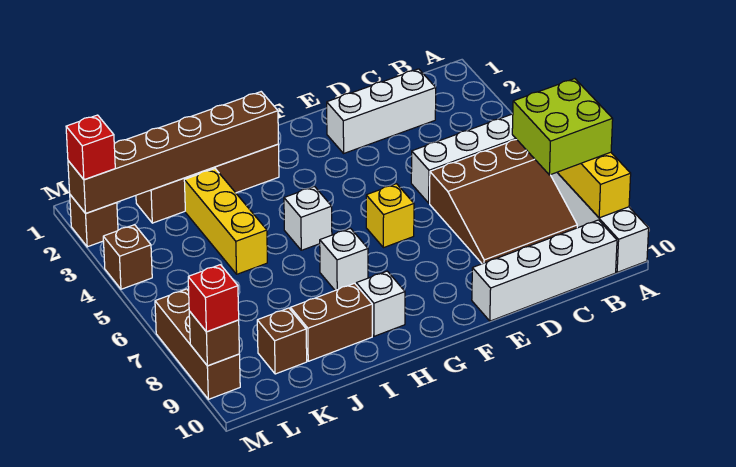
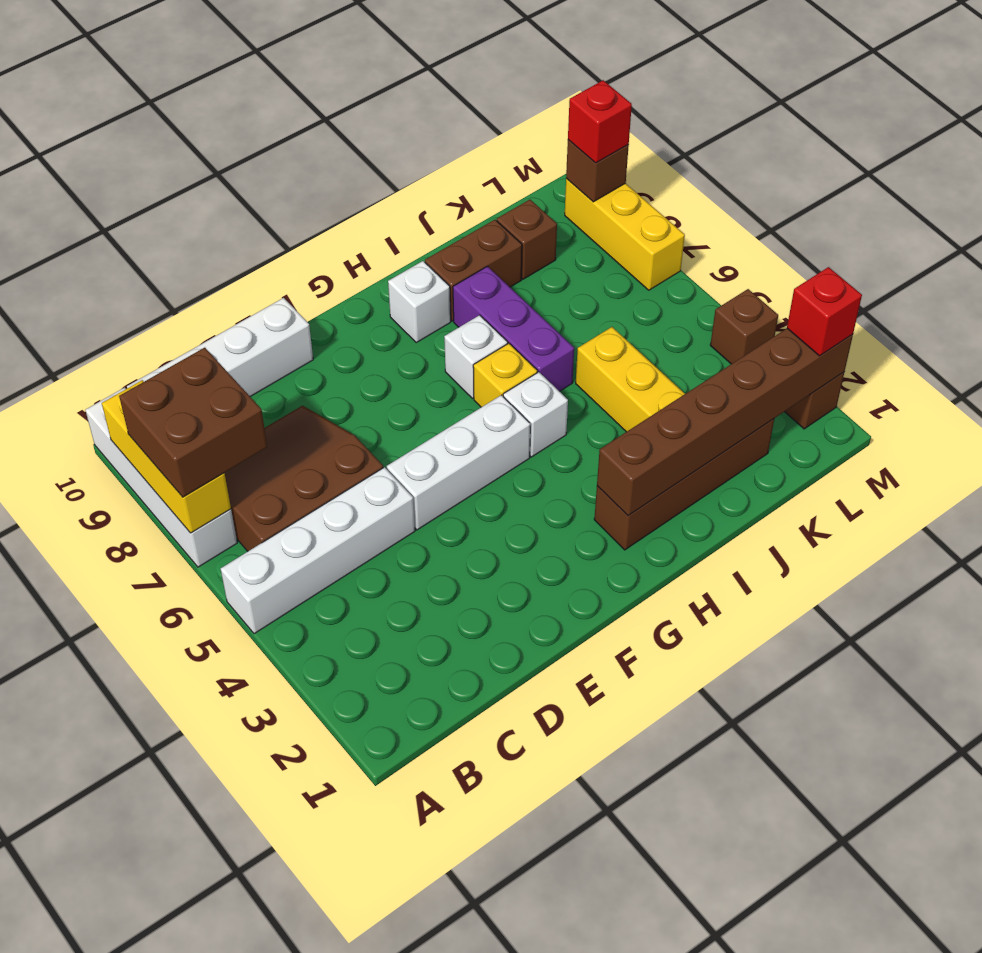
lime brick A7:B8 level 3 -> brown brick A7:B8 level 3
white brick C2:E2 level 1 -> white brick E5:G5 level 1
yellow brick F6 level 1 -> yellow brick H6 level 1
none -> purple brick I6:I8 level 1
brown brick M7:M9 level 1 -> yellow brick M7:M9 level 1

